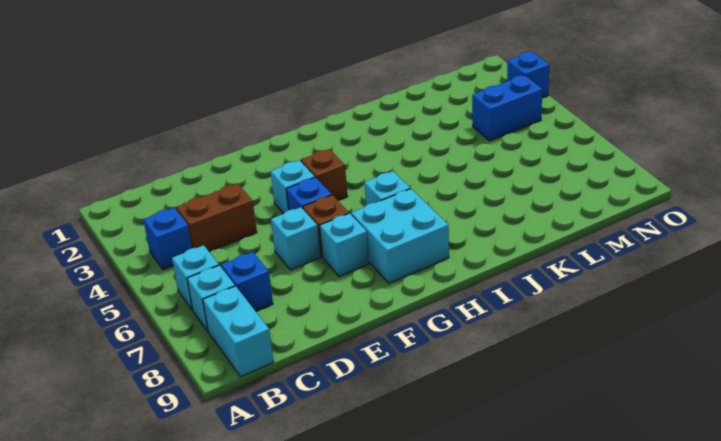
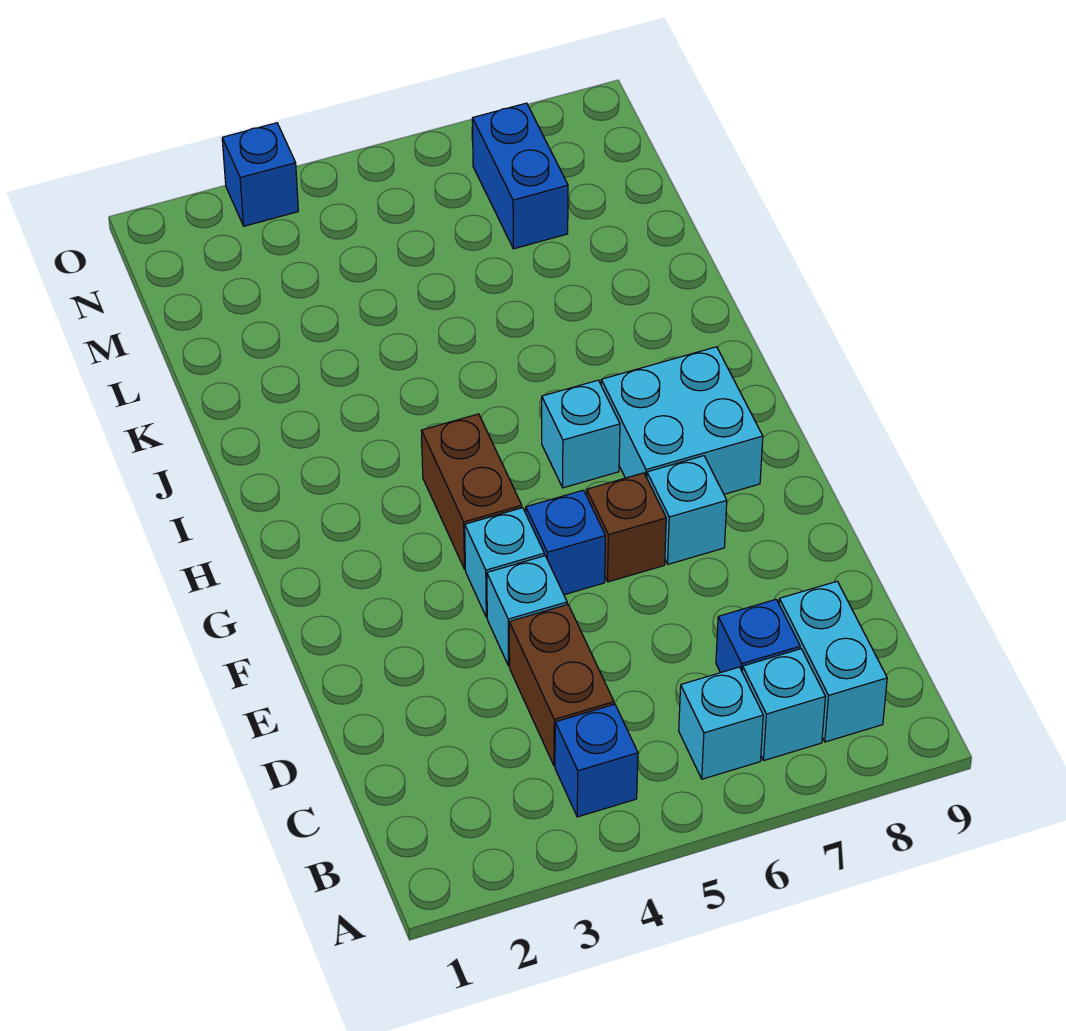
cyan brick B8:B9 level 1 -> cyan brick B8:C8 level 1
cyan brick E6 level 1 -> cyan brick E4 level 1
brown brick G4 level 1 -> brown brick G4:H4 level 1
blue brick M4:N4 level 1 -> blue brick M7:N7 level 1

